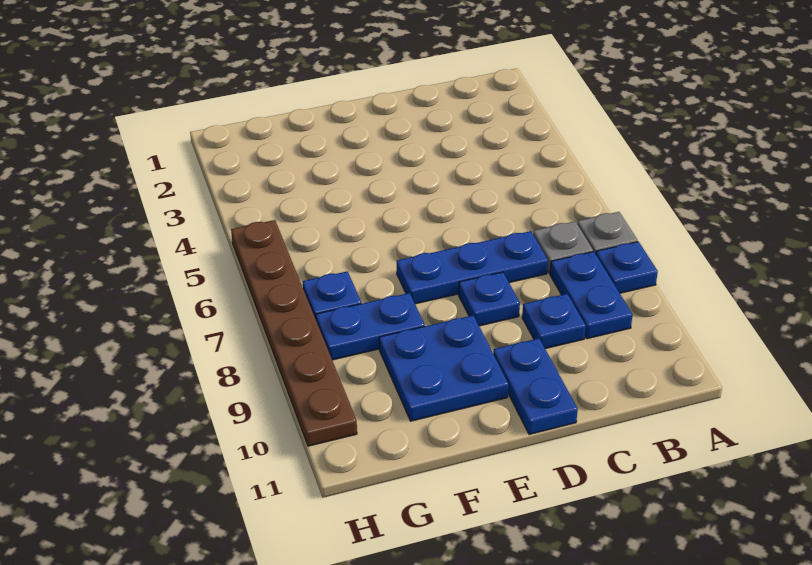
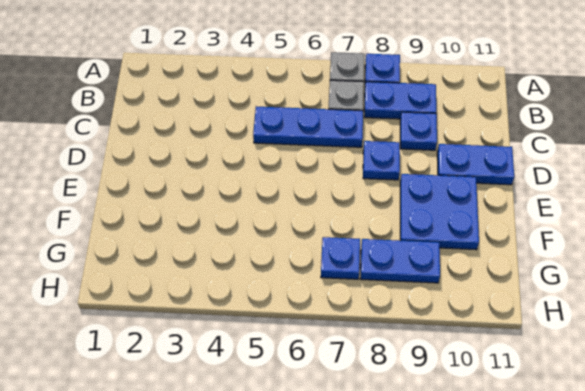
blue plate C7:E7 level 1 -> blue plate C5:C7 level 1
blue plate F8:G8 level 1 -> blue plate G8:G9 level 1
brown plate H5:H10 level 1 -> none

